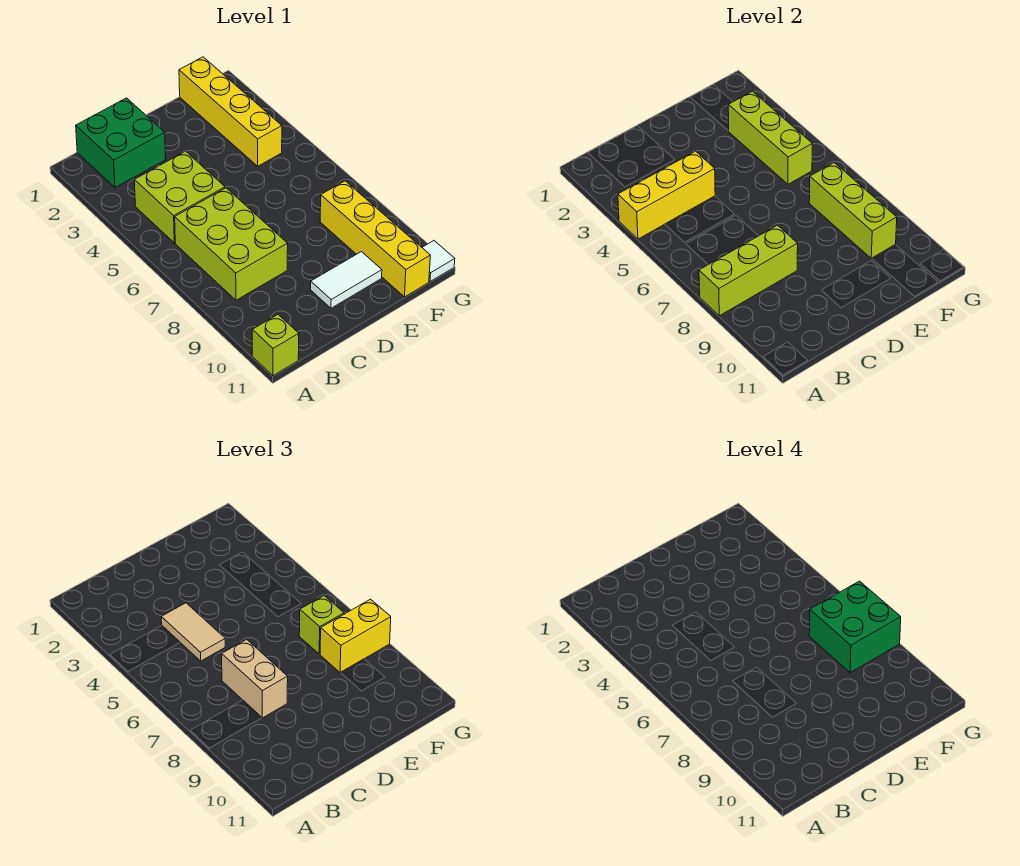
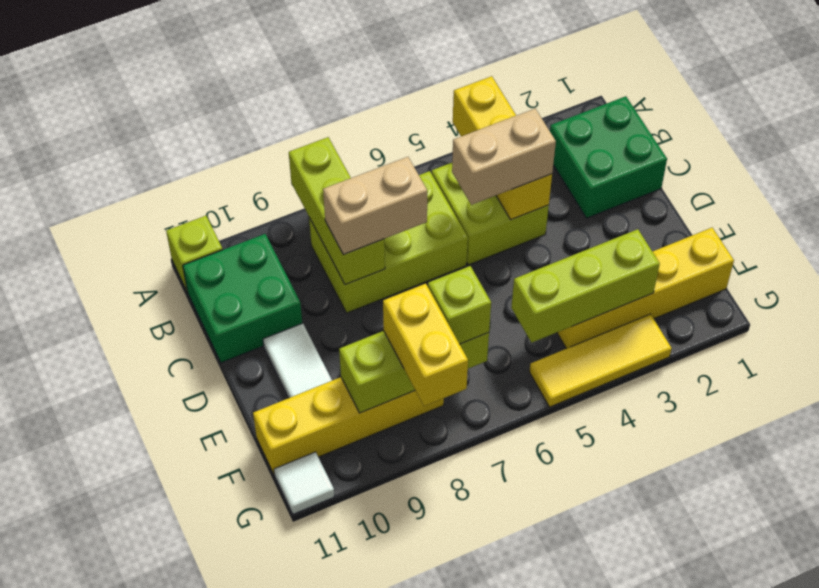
tan tile C4:C5 level 3 -> tan brick C4:C5 level 3
green brick F7:G8 level 4 -> green brick B10:C11 level 1
none -> yellow tile G3:G5 level 1

